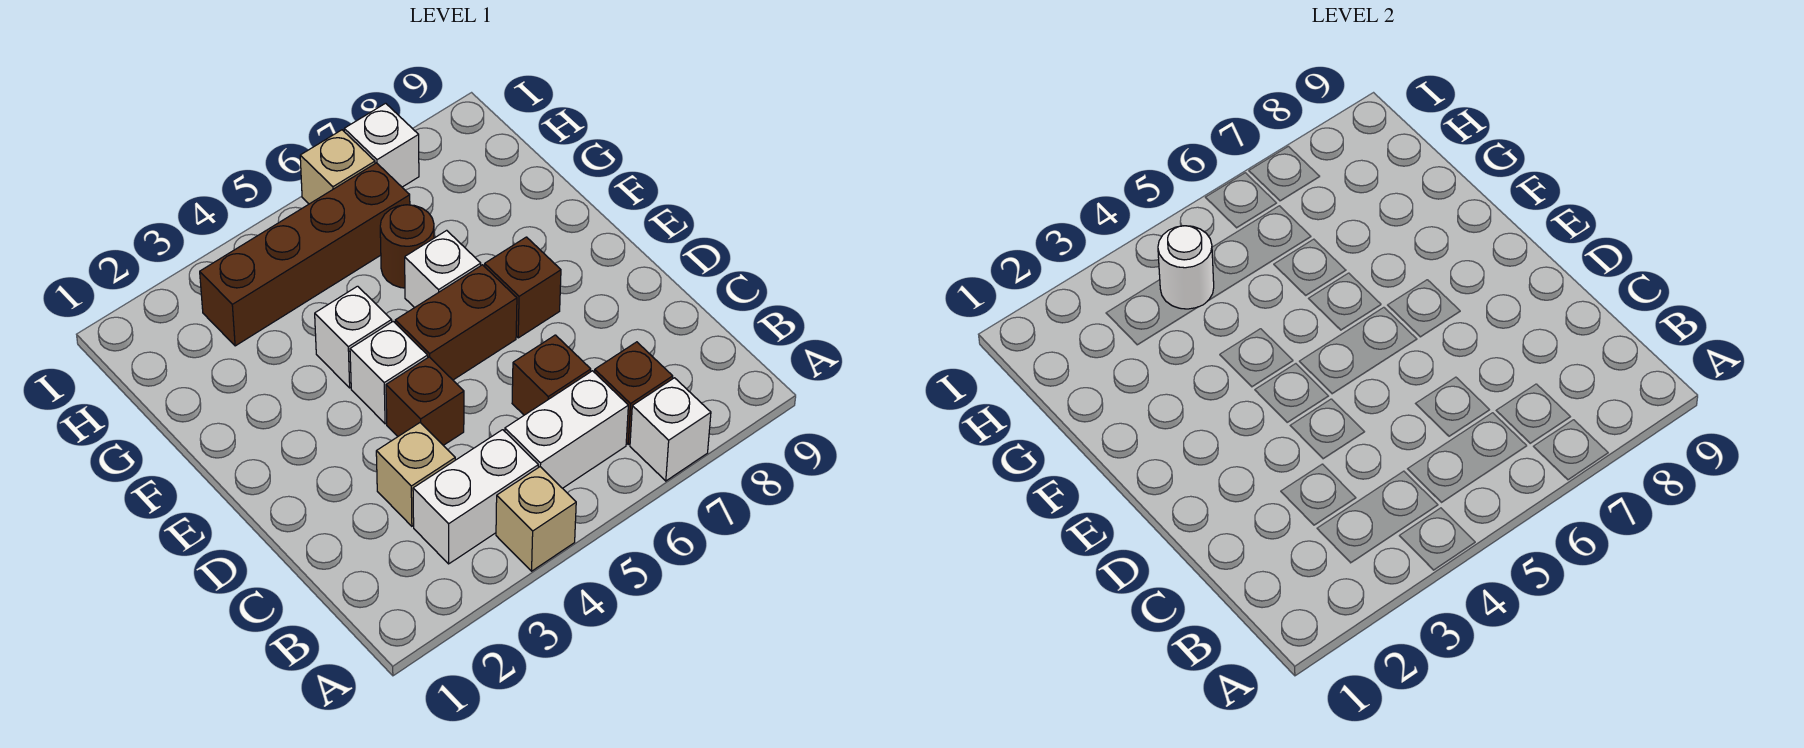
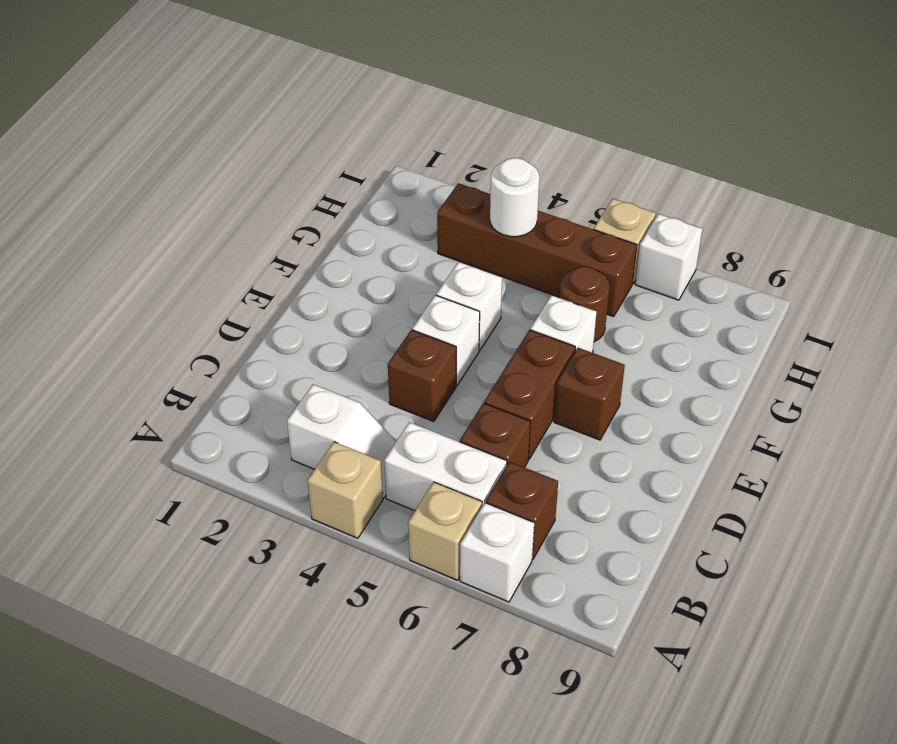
white brick B3:B4 level 1 -> white slope B3:B4 level 1 top 3
tan brick C3 level 1 -> tan brick A6 level 1
brown brick E5:E6 level 1 -> brown brick D6:E6 level 1

